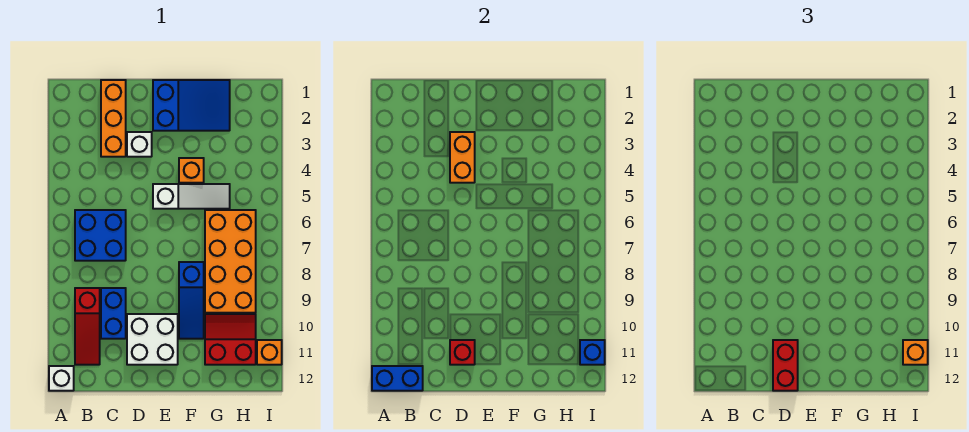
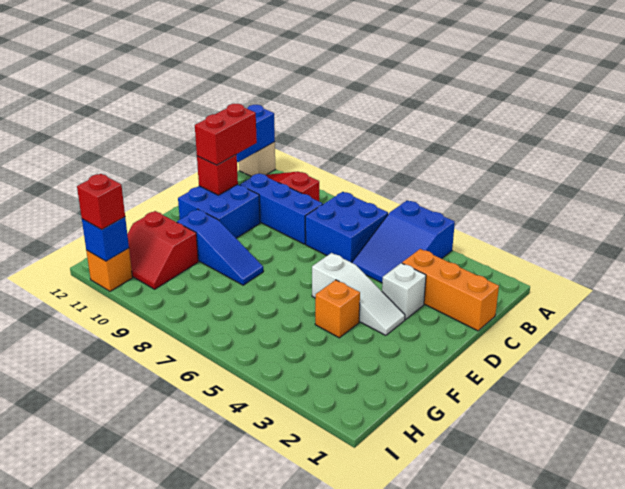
white brick A12 level 1 -> tan brick A12 level 1
blue brick C9:C10 level 1 -> blue brick C8:C10 level 1
orange brick D3:D4 level 2 -> none
white brick D10:E11 level 1 -> blue brick D10:E11 level 1
red brick D11:D12 level 3 -> red brick C11:D11 level 3
blue slope E1:G2 level 1 top E -> blue slope A4:C5 level 1 top A
white slope E5:G5 level 1 top E -> white slope E3:E5 level 1 top 5
blue slope F8:F10 level 1 top 8 -> blue slope F8:F10 level 1 top 10
orange brick G6:H9 level 1 -> none
red slope G10:H11 level 1 top 11 -> red slope G10:H11 level 1 top G
orange brick I11 level 3 -> red brick I11 level 3

